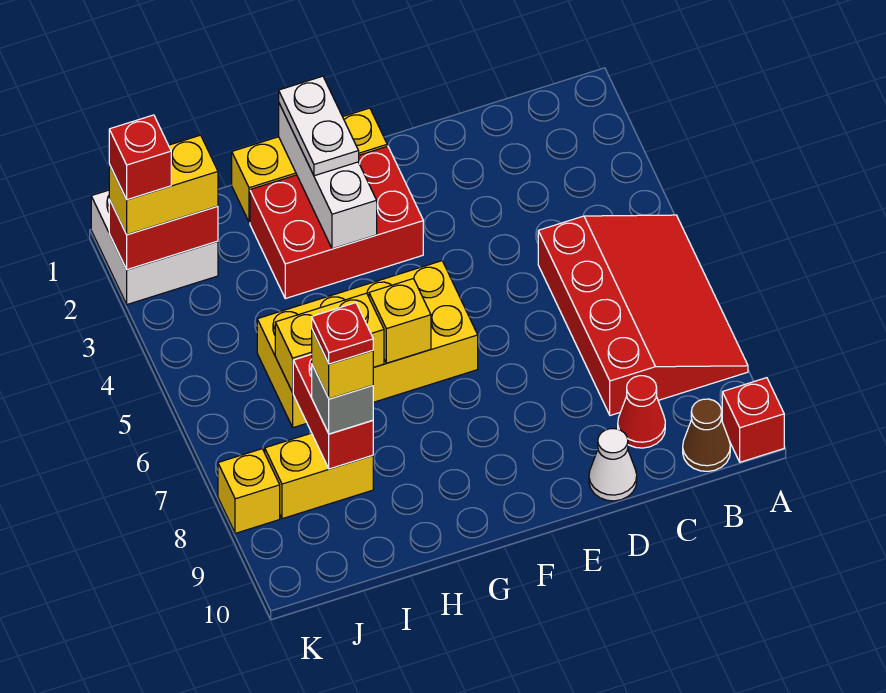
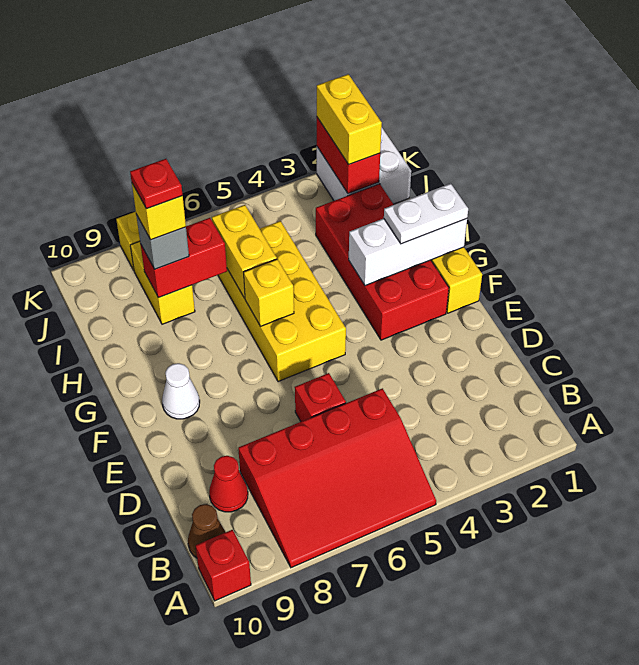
white cone D10 level 1 -> white cone F9 level 1
red brick F2:H3 level 1 -> red brick F2:I3 level 1
red brick K2 level 4 -> red brick D6 level 1

